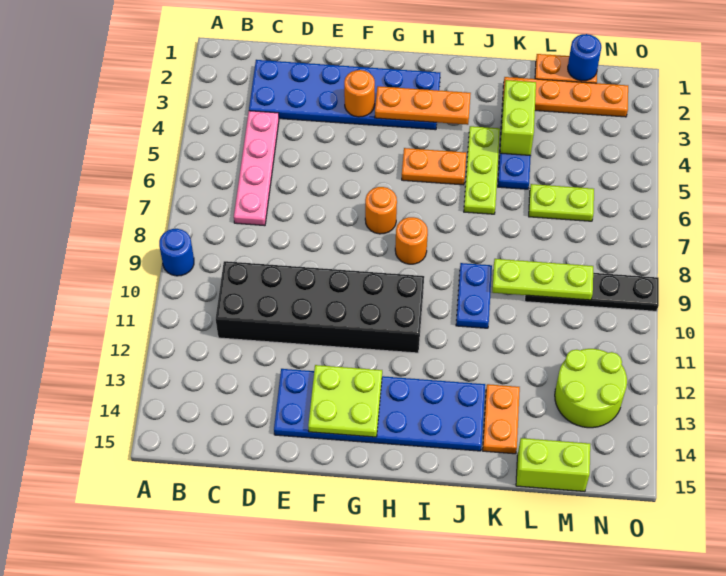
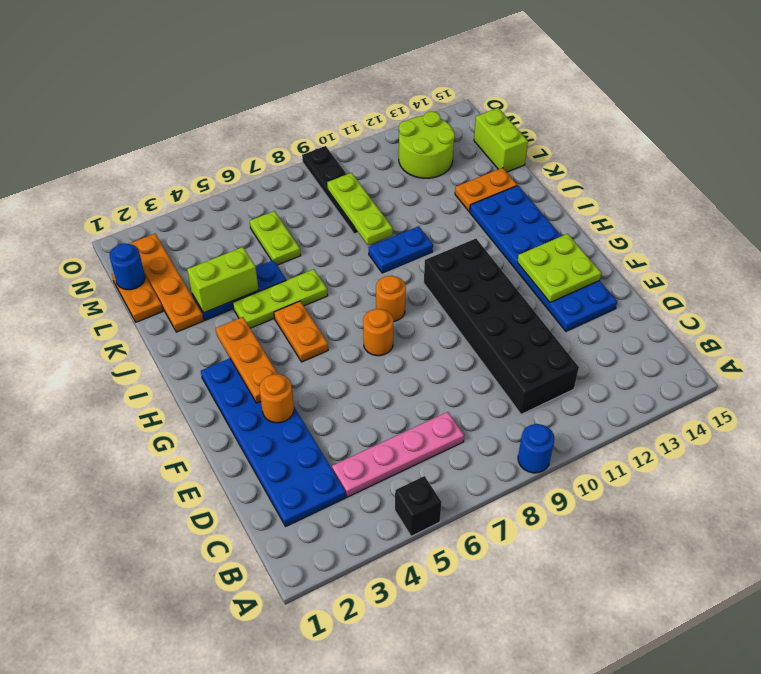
none -> black brick A5 level 1

